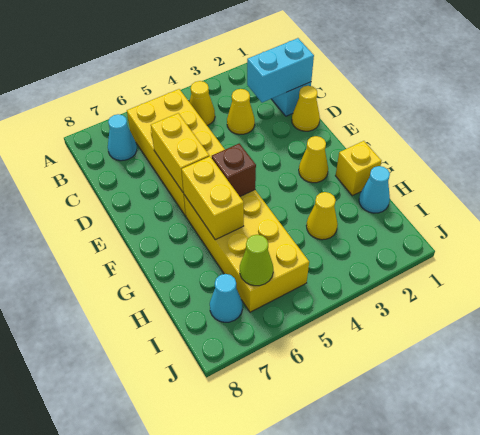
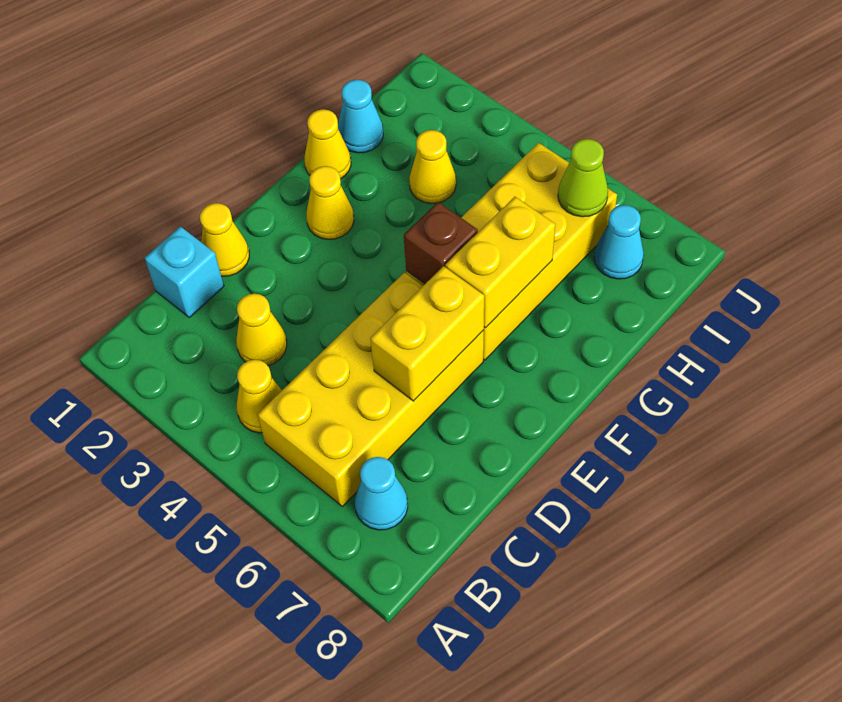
cyan brick C1:C2 level 2 -> none
yellow brick G1 level 1 -> yellow cone G1 level 1

